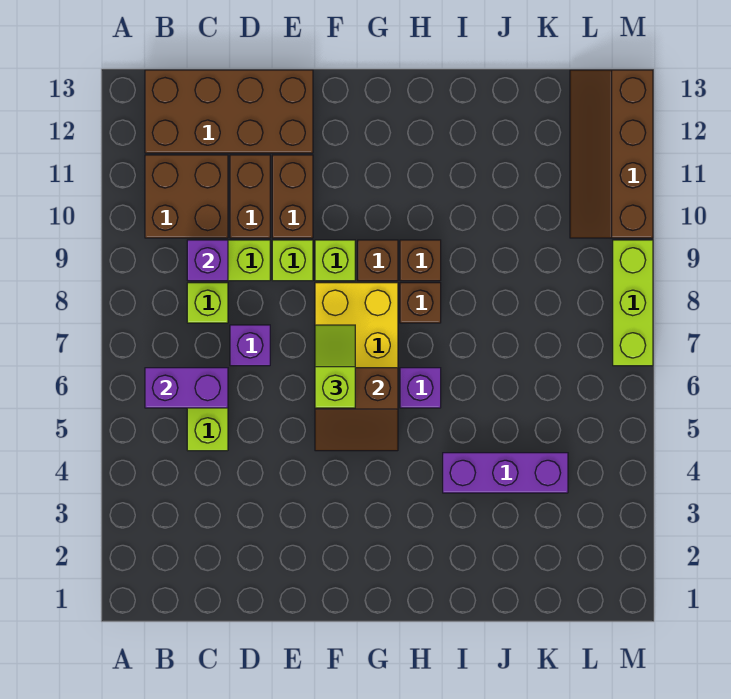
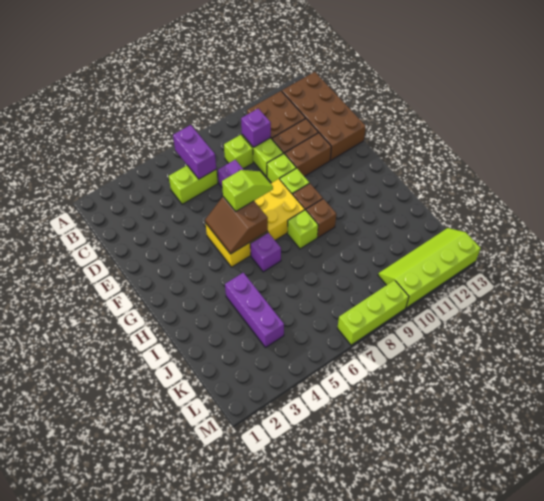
brown brick H8 level 1 -> lime brick H8 level 1
brown slope L10:M13 level 1 top M -> lime slope L10:M13 level 1 top M

